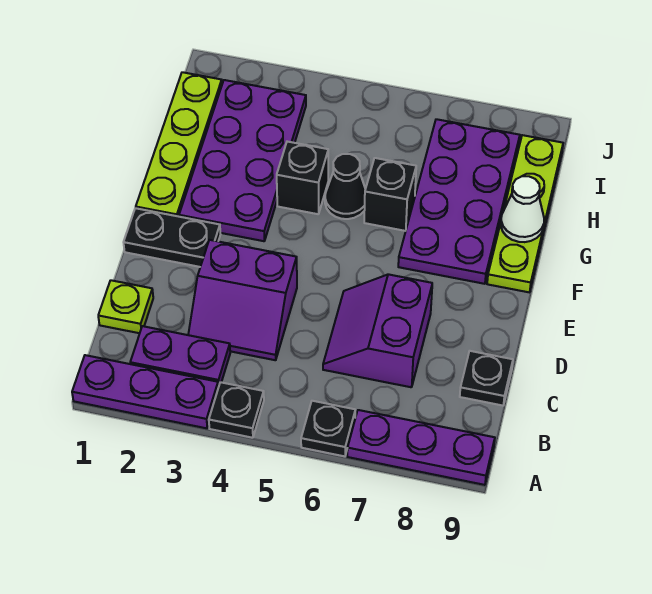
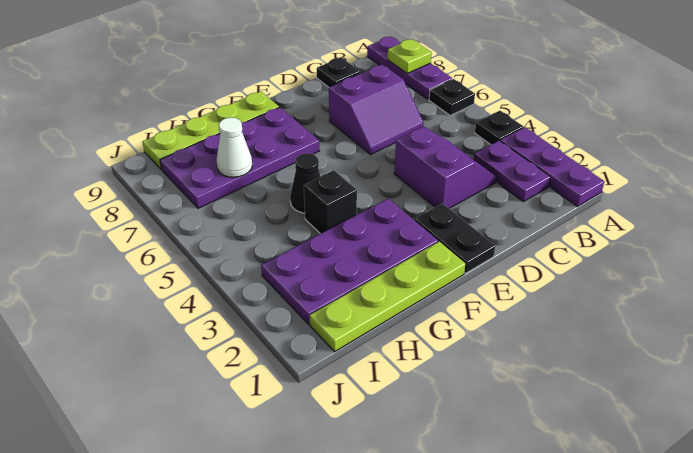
lime plate C1 level 1 -> lime plate A8 level 2
black brick G6 level 1 -> none
white cone G9 level 2 -> white cone H7 level 2

